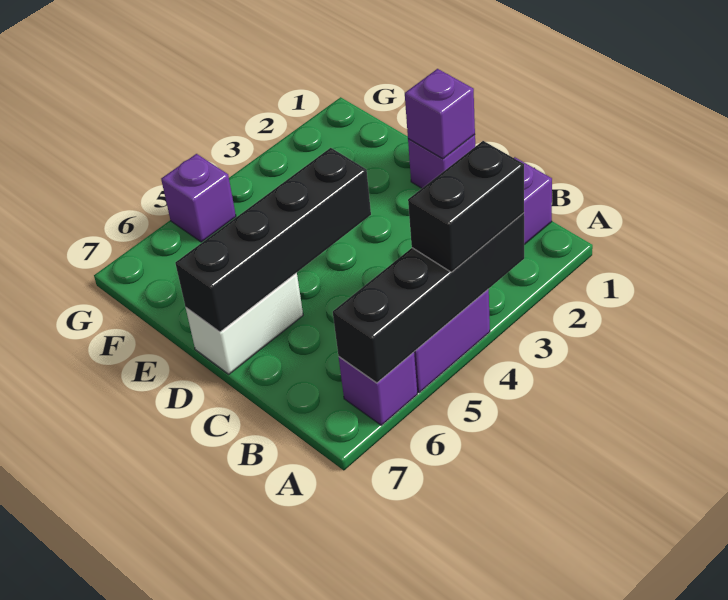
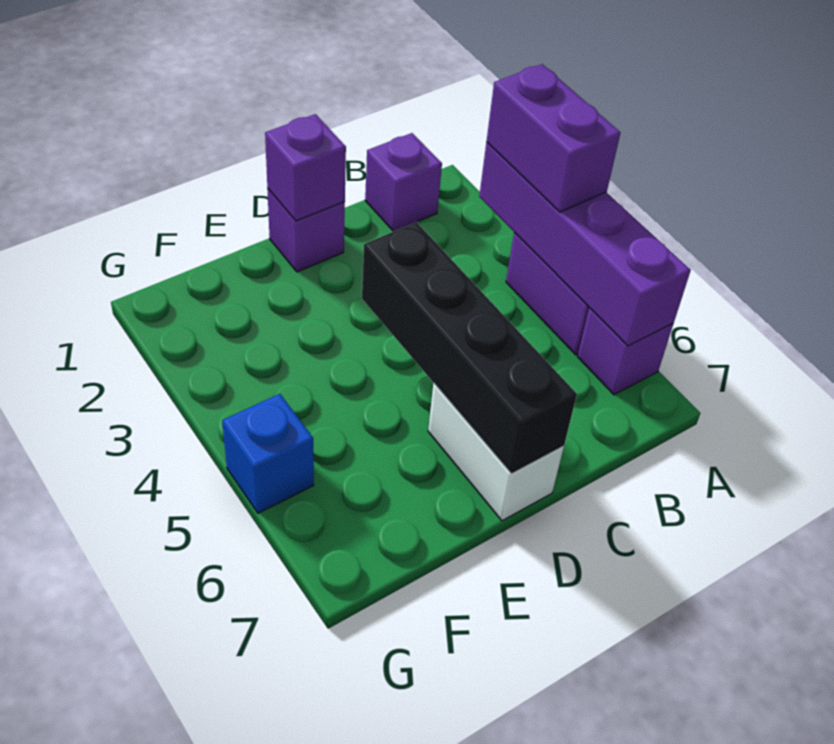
black brick A3:A6 level 2 -> purple brick A3:A6 level 2
black brick A3:A4 level 3 -> purple brick A3:A4 level 3
purple brick G5 level 1 -> blue brick G5 level 1

